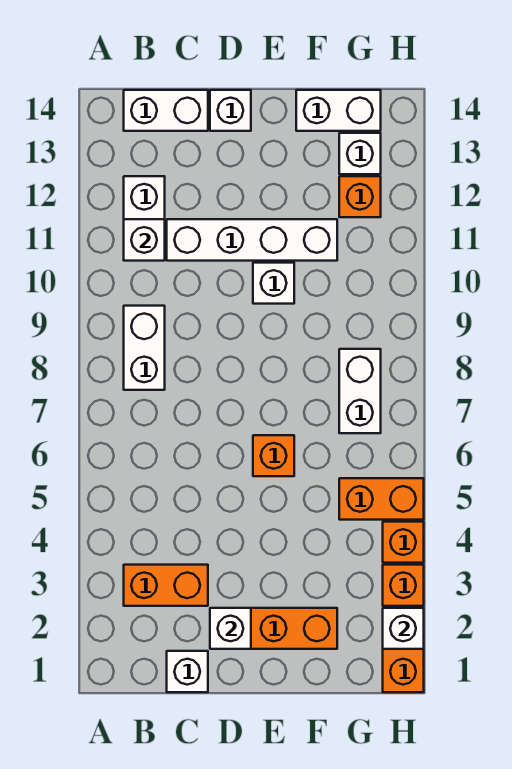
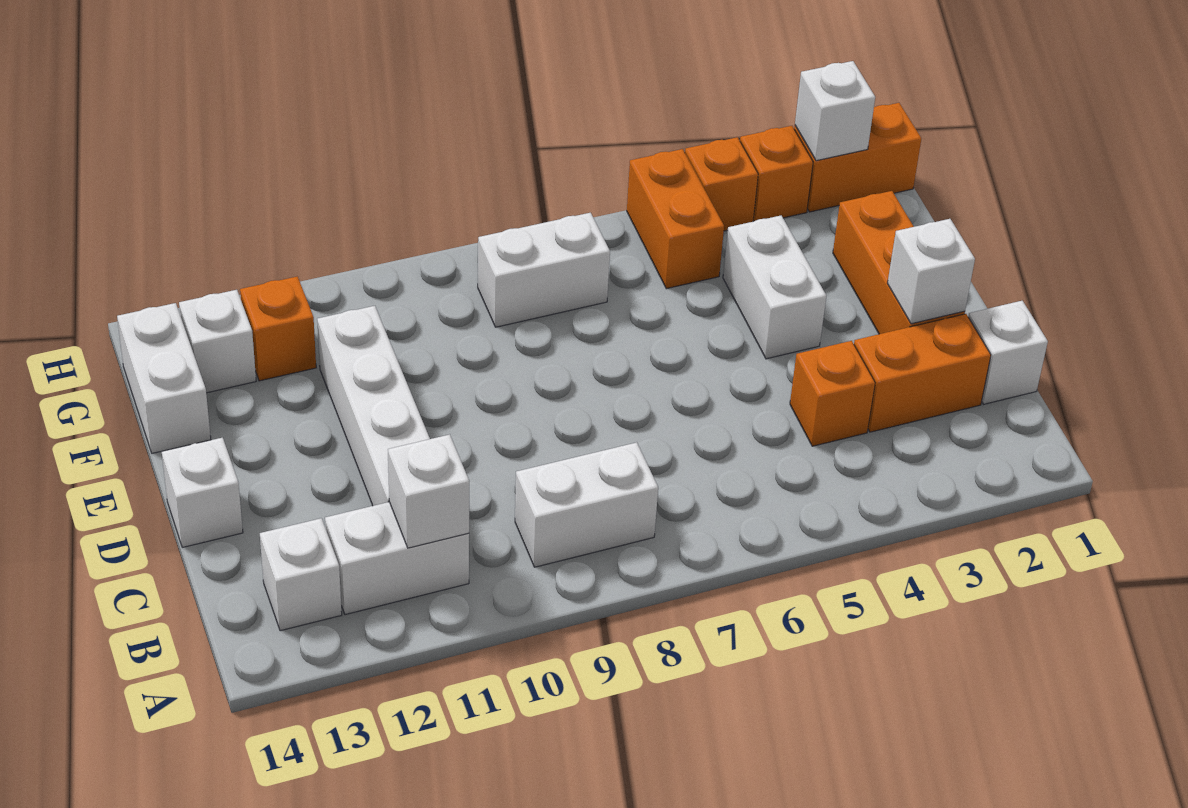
orange brick B3:C3 level 1 -> orange brick C2:C3 level 1
white brick B14:C14 level 1 -> white brick E4:F4 level 1
orange brick E6 level 1 -> orange brick C4 level 1
white brick E10 level 1 -> white brick B13 level 1

